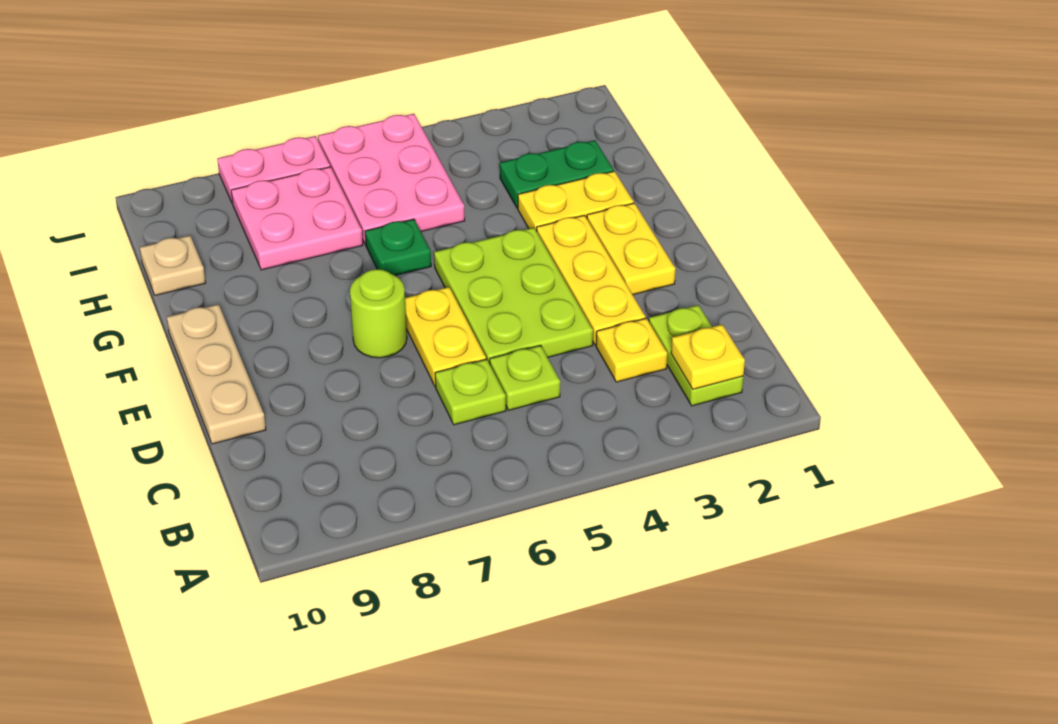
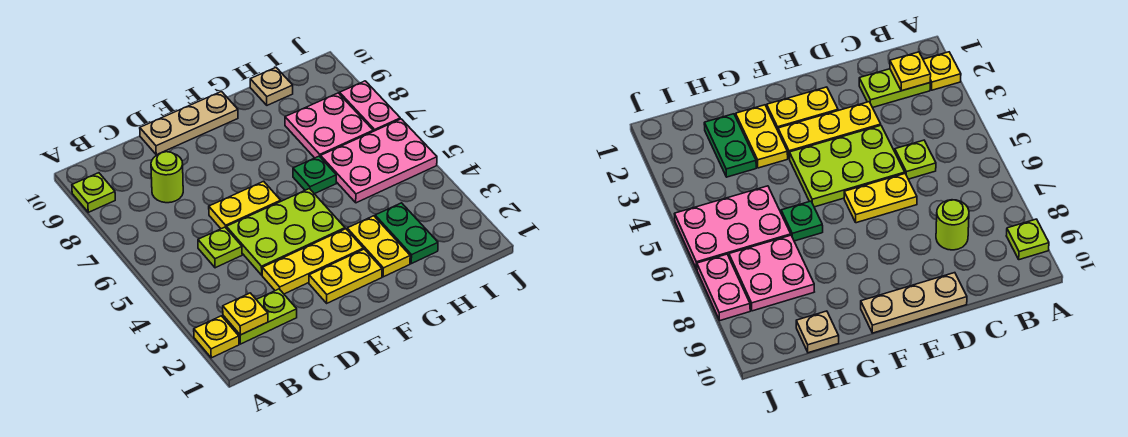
yellow plate C3 level 1 -> yellow plate A2 level 1
lime plate C6 level 1 -> lime plate A9 level 1
lime round brick E7 level 1 -> lime round brick C8 level 1

